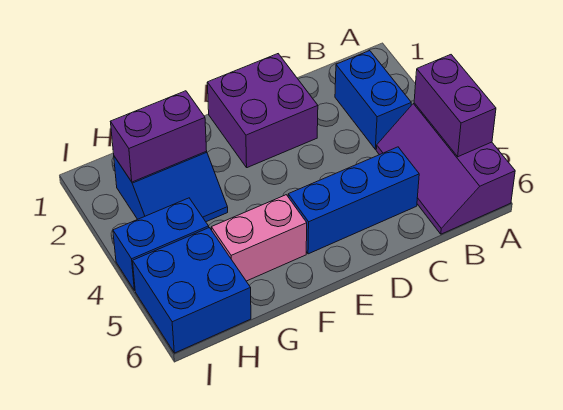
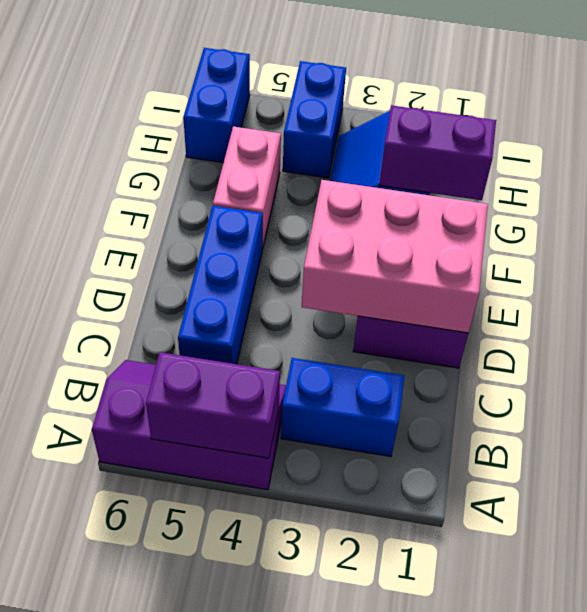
none -> pink brick D1:E3 level 2
purple brick G2:H2 level 2 -> purple brick G1:G2 level 2
blue brick H5:I6 level 1 -> blue brick H6:I6 level 1

